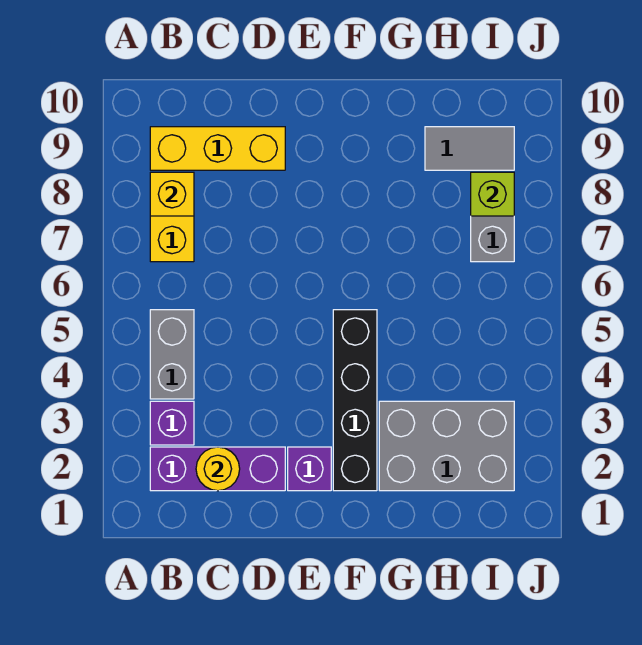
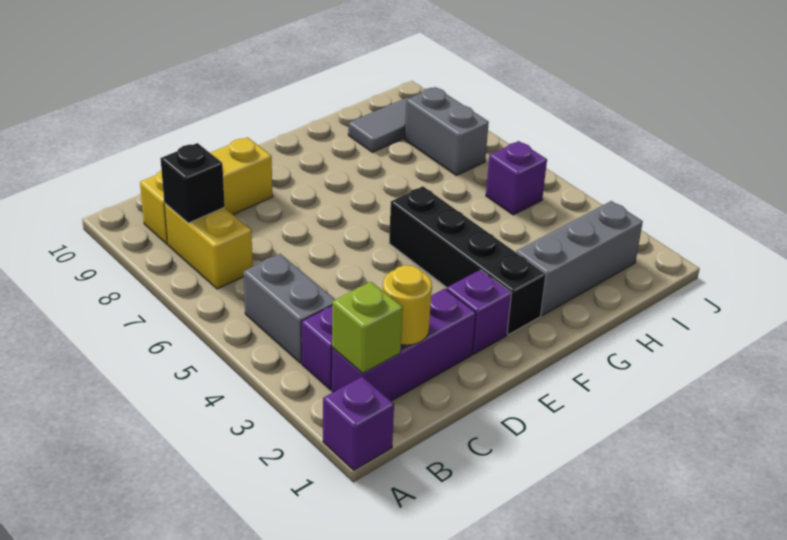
none -> purple brick A1 level 1
yellow brick B8 level 2 -> black brick B8 level 2
grey brick G2:I3 level 1 -> grey brick G2:I2 level 1
none -> purple brick I5 level 1
lime brick I8 level 2 -> lime brick B2 level 2

